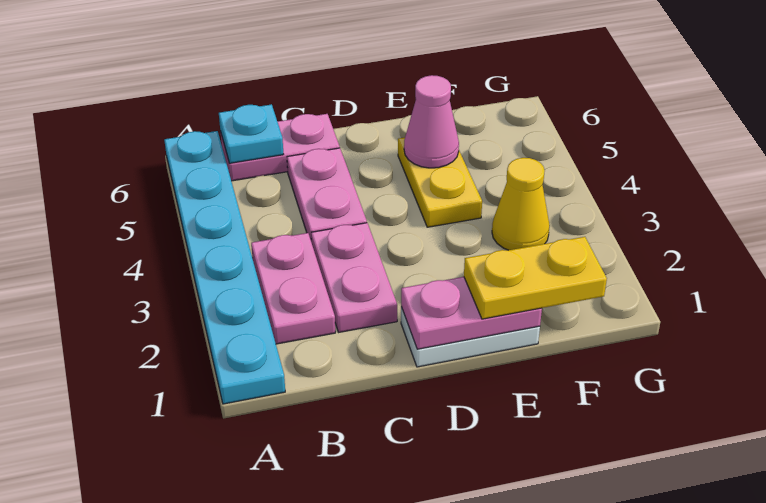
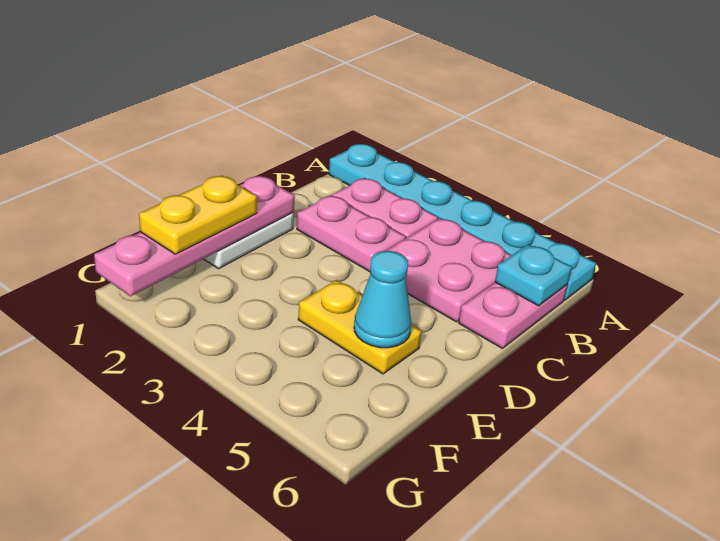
pink plate C4:C5 level 1 -> pink plate B4:C5 level 1
pink plate D1:E1 level 2 -> pink plate D1:G1 level 2
pink cone E5 level 2 -> cyan cone E5 level 2
yellow cone F3 level 1 -> none

